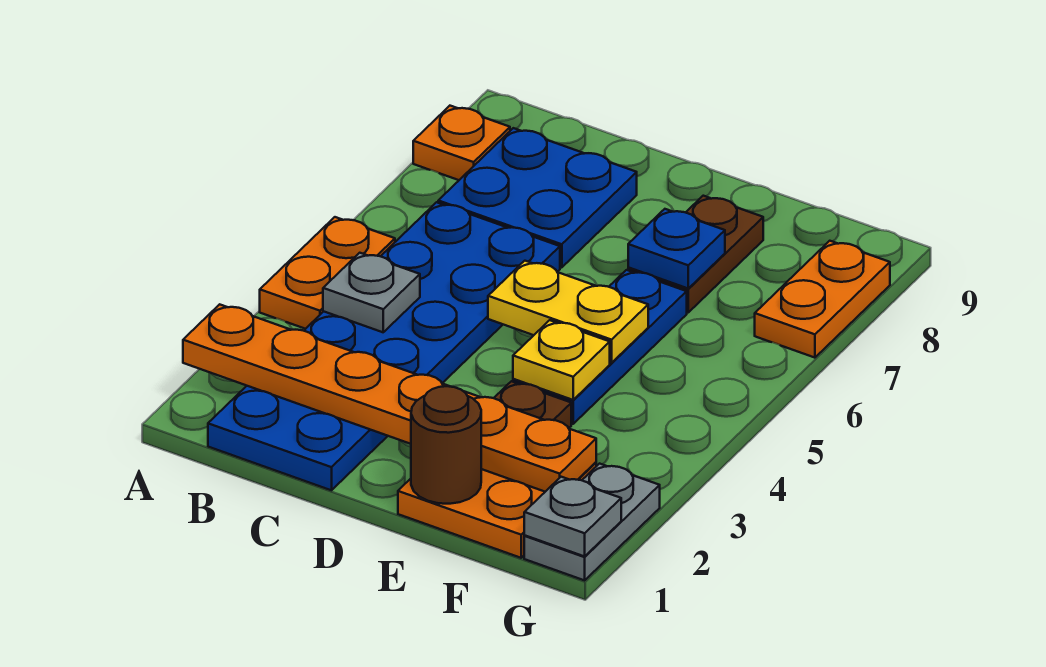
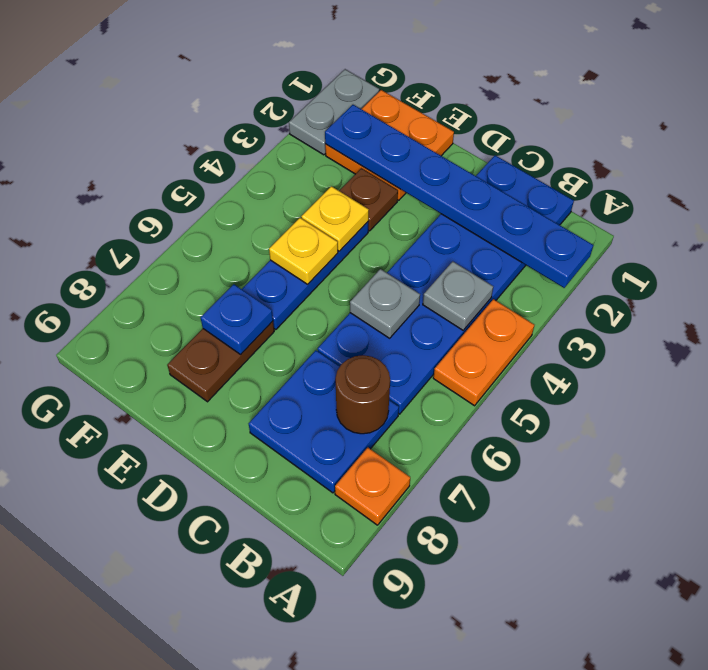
orange plate A2:F2 level 2 -> blue plate A2:F2 level 2
yellow plate D5:E5 level 2 -> yellow plate E5 level 2
brown round brick E1 level 2 -> brown round brick B7 level 2
grey plate G1 level 2 -> grey plate C5 level 2
orange plate G7:G8 level 1 -> none

